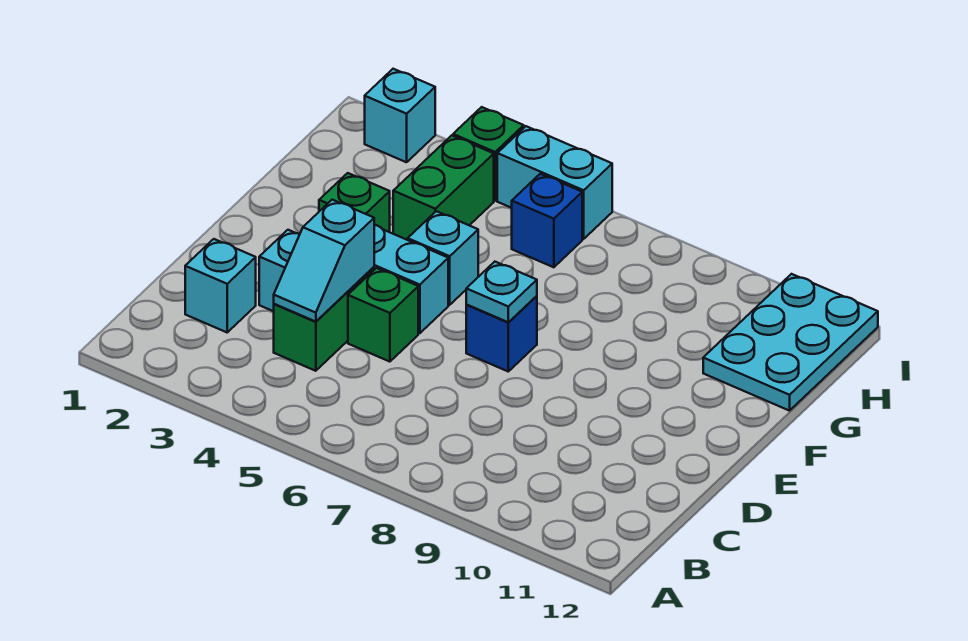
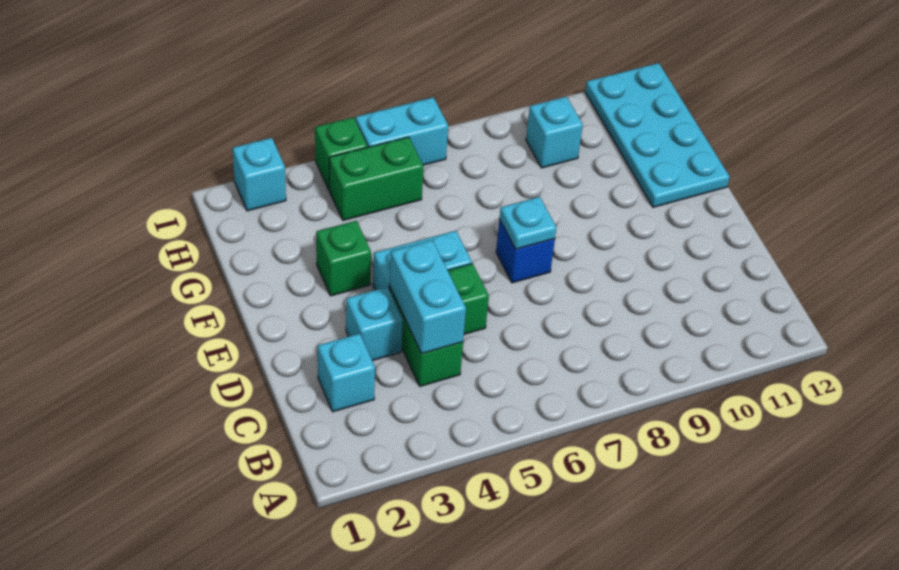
cyan slope C4:D4 level 2 top D -> cyan brick C4:D4 level 2
cyan brick F5 level 1 -> cyan brick H9 level 1
green brick G4:H4 level 1 -> green brick H4:H5 level 1
cyan plate G11:I12 level 1 -> cyan plate F11:I12 level 1
blue brick H6 level 1 -> none

